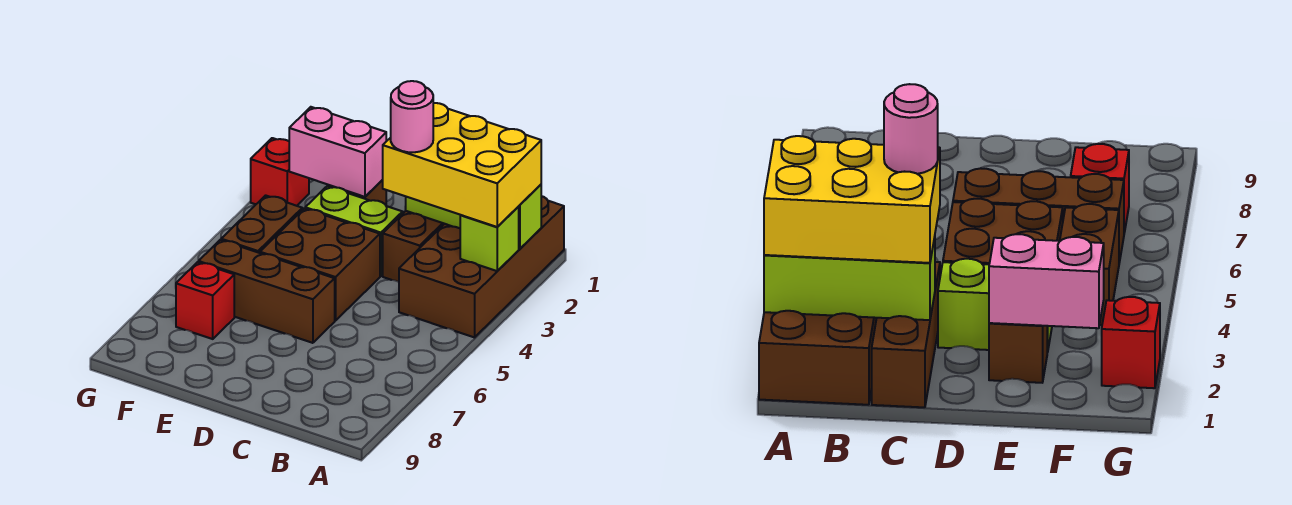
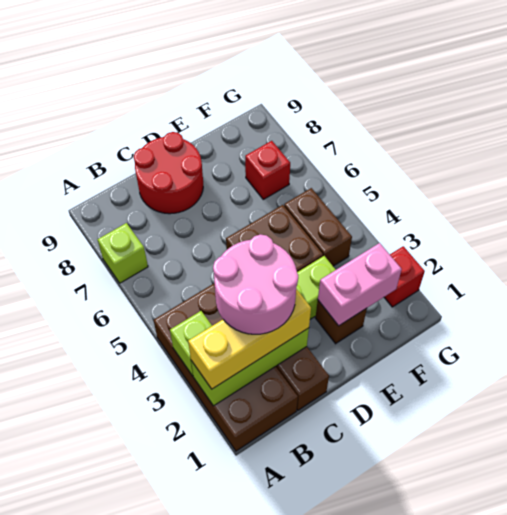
yellow brick A2:C3 level 3 -> yellow brick A2:C2 level 3
none -> lime brick A7 level 1
pink round brick C3 level 4 -> pink round brick B2:C3 level 4
none -> red round brick C8:D9 level 1
brown brick D6:F6 level 1 -> none

